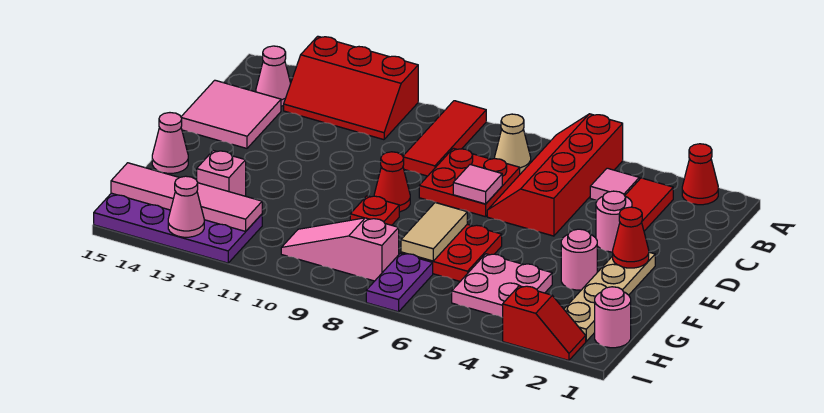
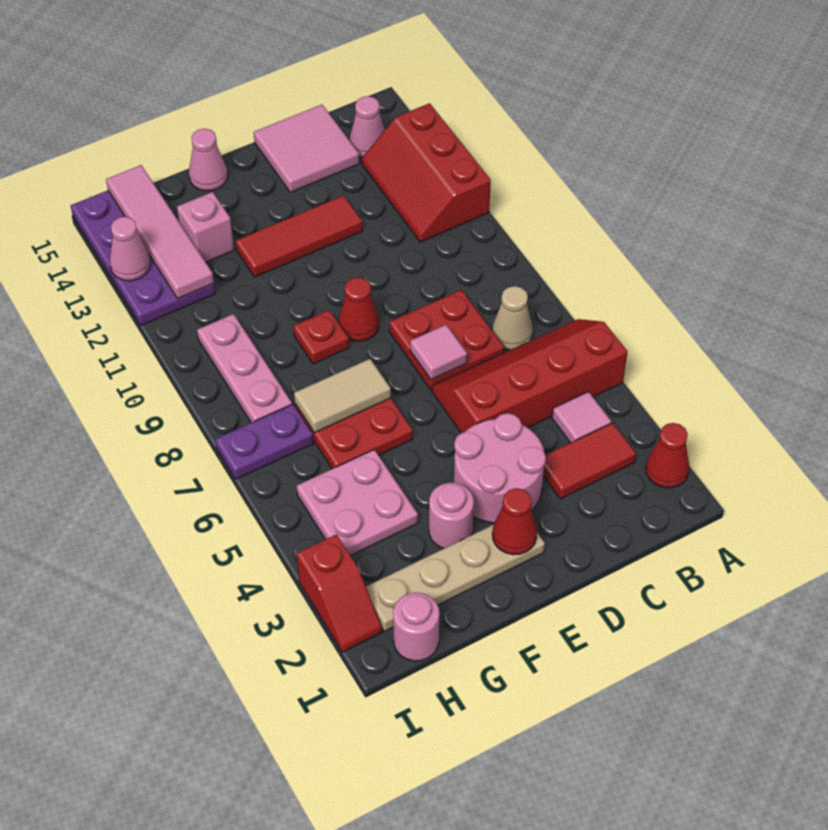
red tile A9:C9 level 1 -> red tile D12:F12 level 1
pink round brick D3 level 1 -> pink round brick D3:E4 level 1
pink slope H8:H10 level 1 top 8 -> pink plate H8:H10 level 1

